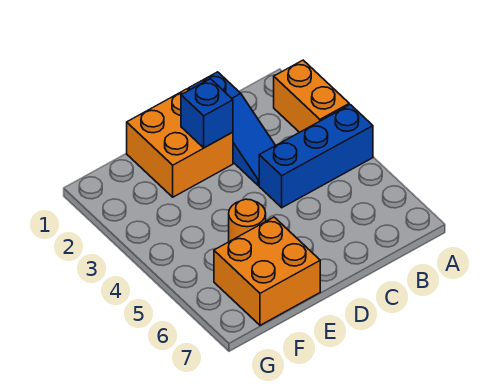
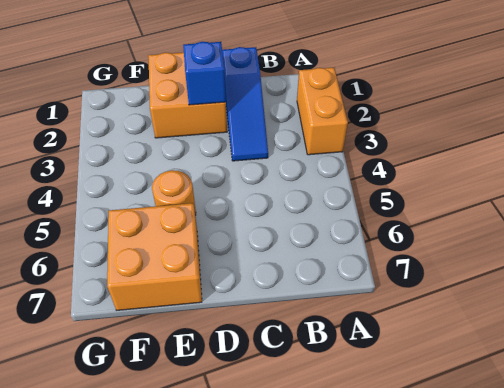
blue brick A4:C4 level 1 -> none

